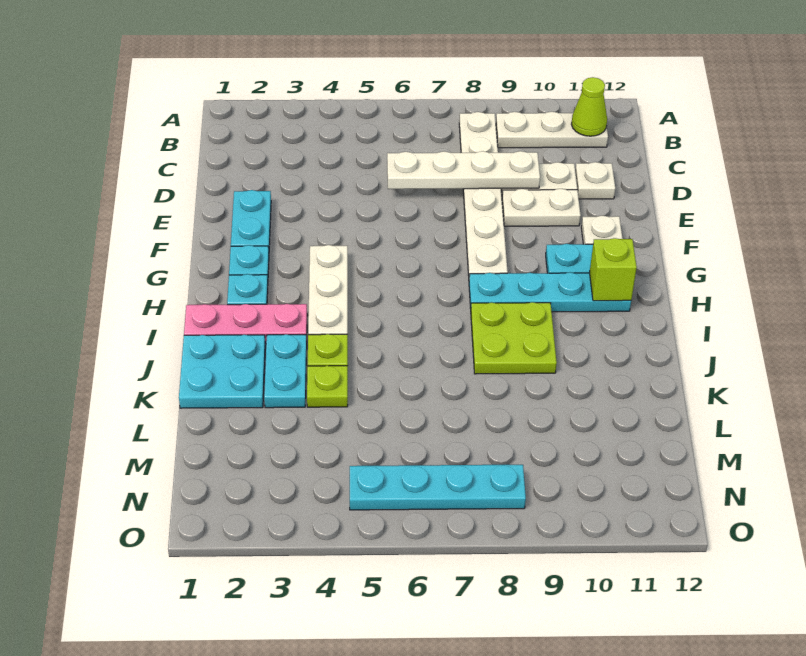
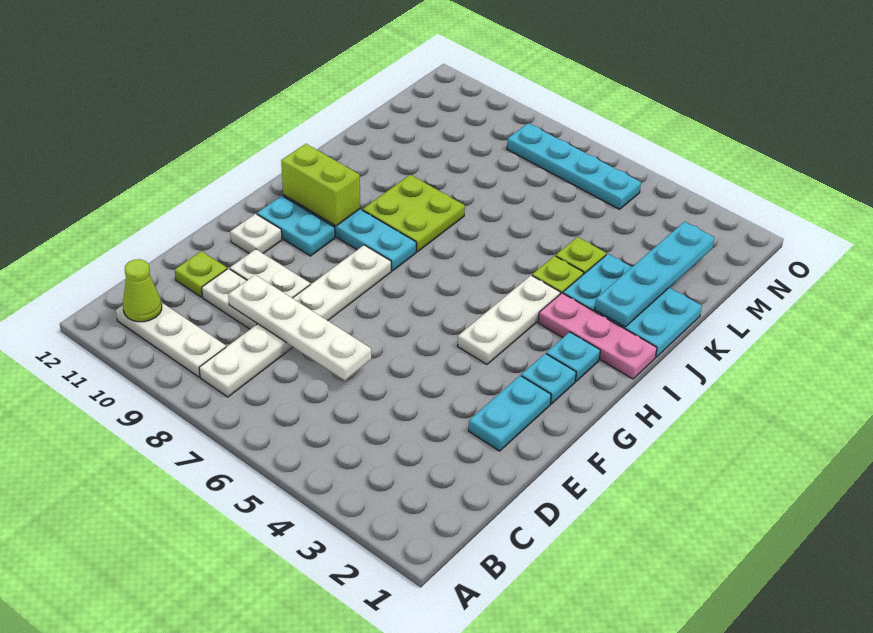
white plate D11 level 1 -> lime plate D11 level 1
lime brick H11 level 2 -> lime brick H10:H11 level 2
none -> cyan plate J2:M2 level 2

